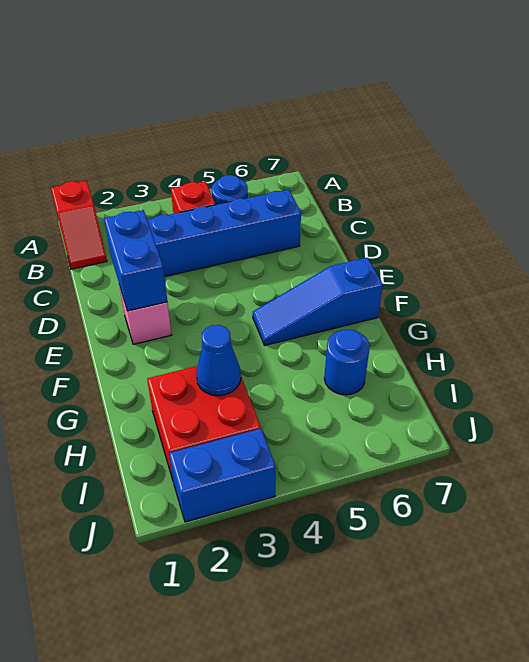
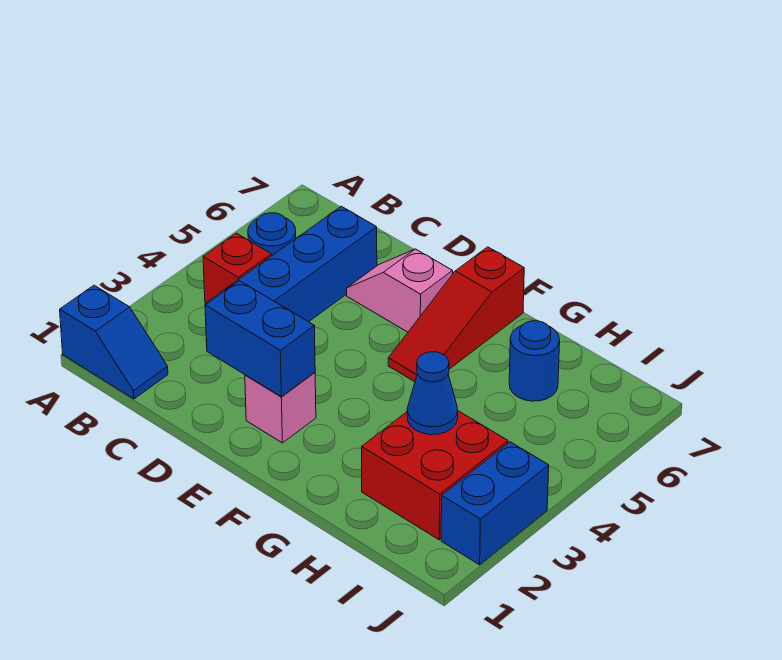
red slope A1:B1 level 1 top A -> blue slope A1:B1 level 1 top A
none -> pink slope D6:E6 level 1 top E
blue slope F5:F7 level 1 top 7 -> red slope F5:F7 level 1 top 7

